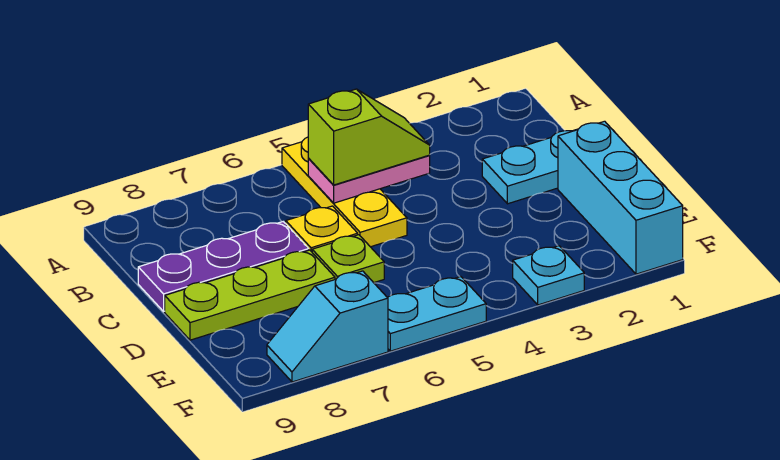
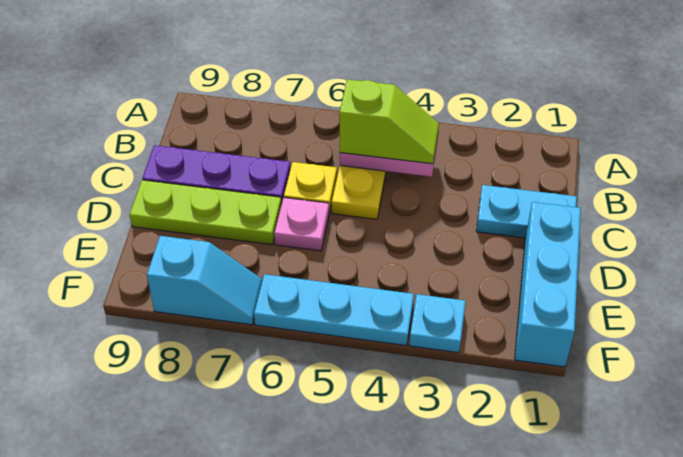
lime plate D6 level 1 -> pink plate D6 level 1
cyan plate F5:F6 level 1 -> cyan plate F4:F6 level 1
cyan slope F7:F8 level 1 top 7 -> cyan slope F7:F8 level 1 top 8

